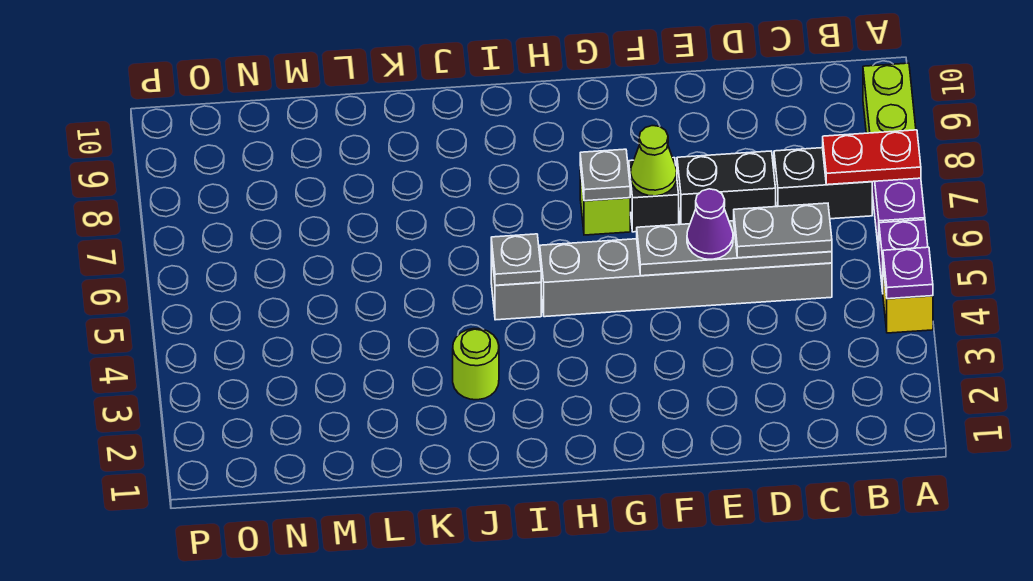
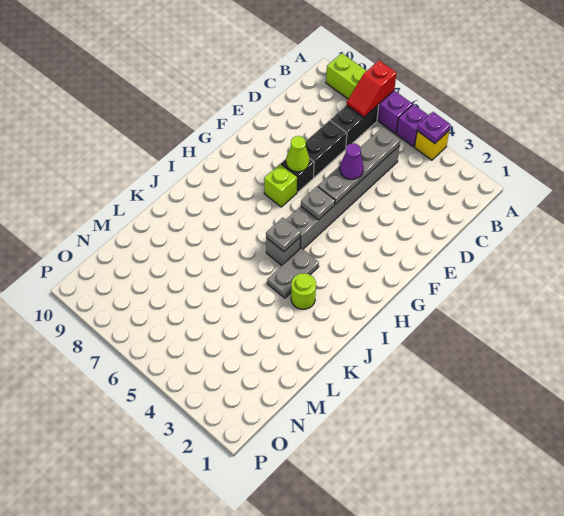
red plate A7:B7 level 2 -> red slope A7:B7 level 2 top A
grey plate C5:D5 level 3 -> grey plate I4:J4 level 1
grey plate G7 level 2 -> grey plate G5 level 2

